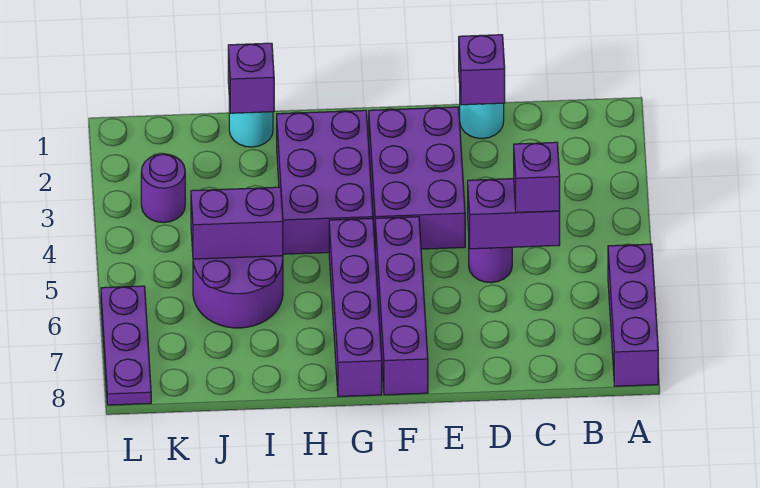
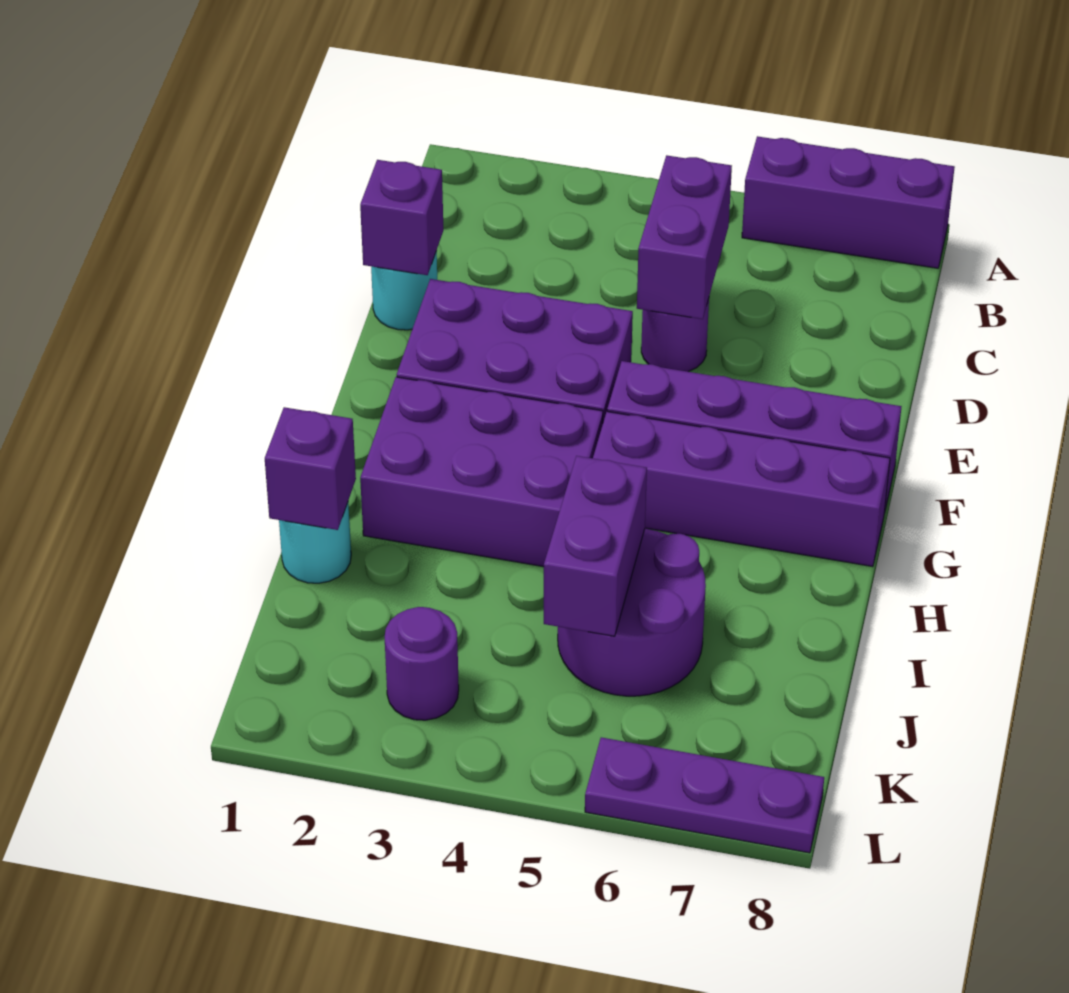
purple brick C5 level 3 -> none

